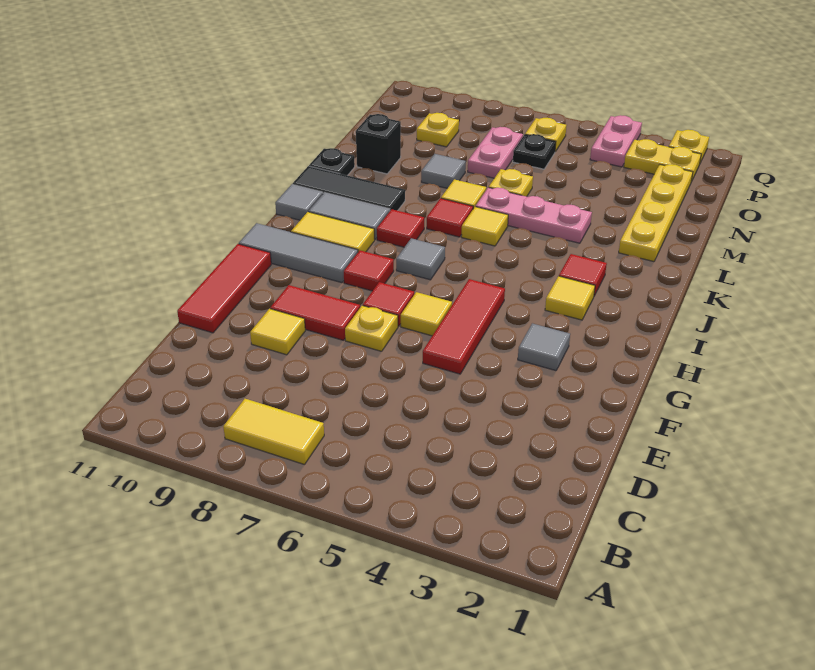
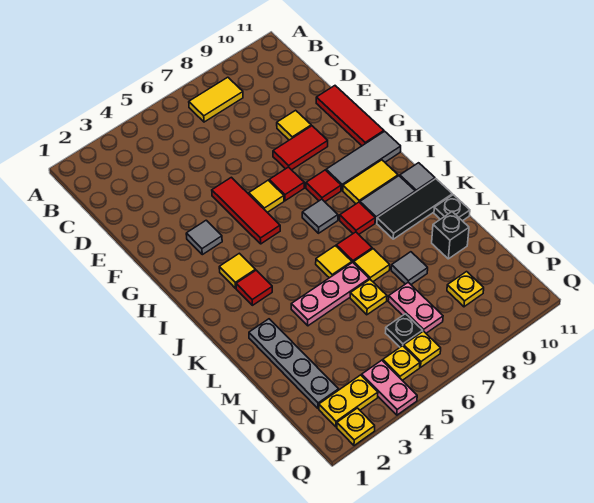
yellow plate F7 level 1 -> yellow plate P5 level 1
yellow plate L2:O2 level 1 -> grey plate L2:O2 level 1

